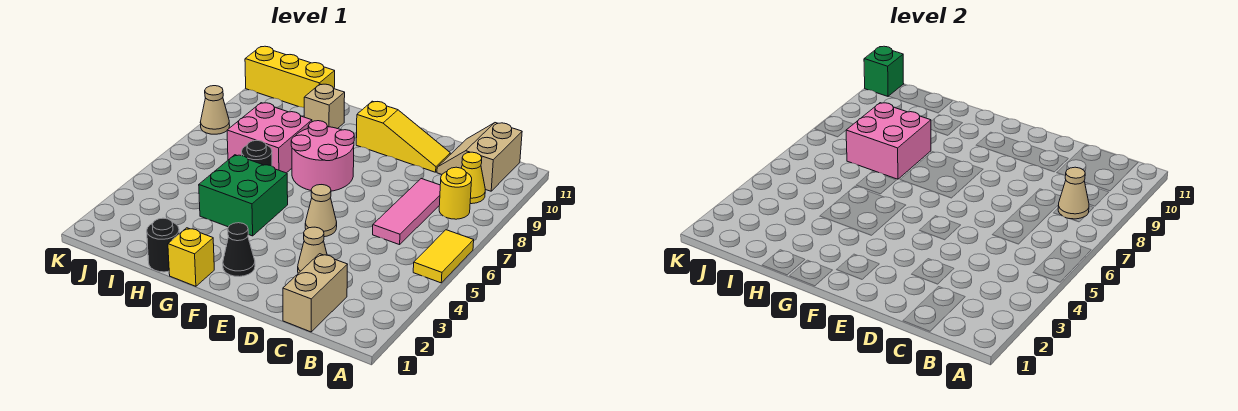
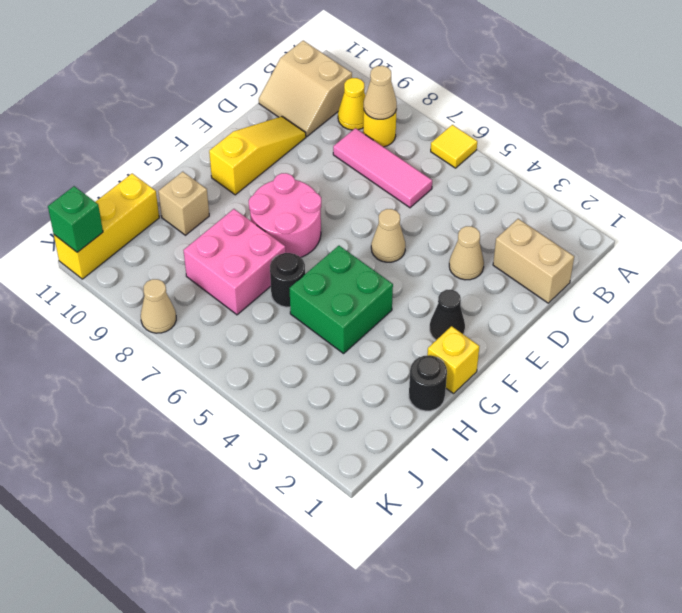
yellow tile A5:A6 level 1 -> yellow tile A6 level 1
pink brick H7:I8 level 2 -> none

